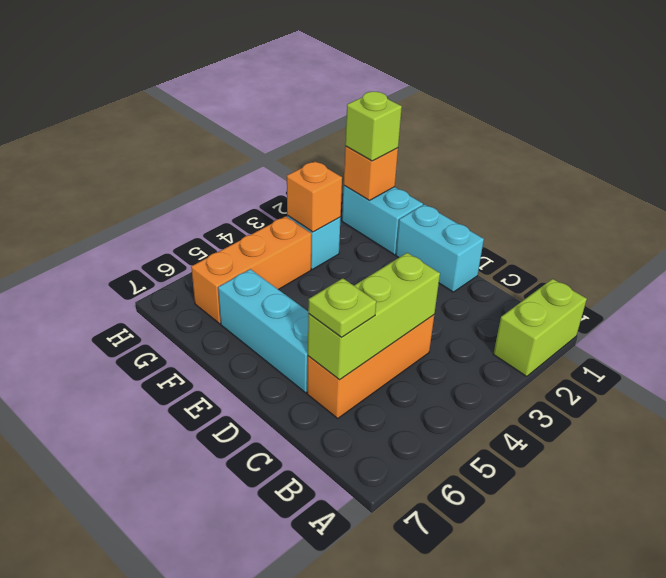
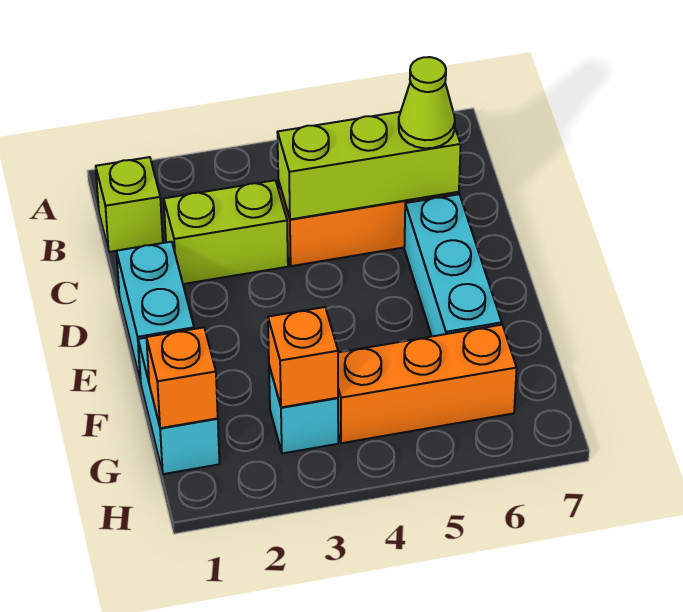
lime brick A1:A2 level 1 -> lime brick C2:C3 level 1
lime plate C6 level 3 -> lime cone C6 level 3
lime brick G1 level 3 -> lime brick B1 level 1

